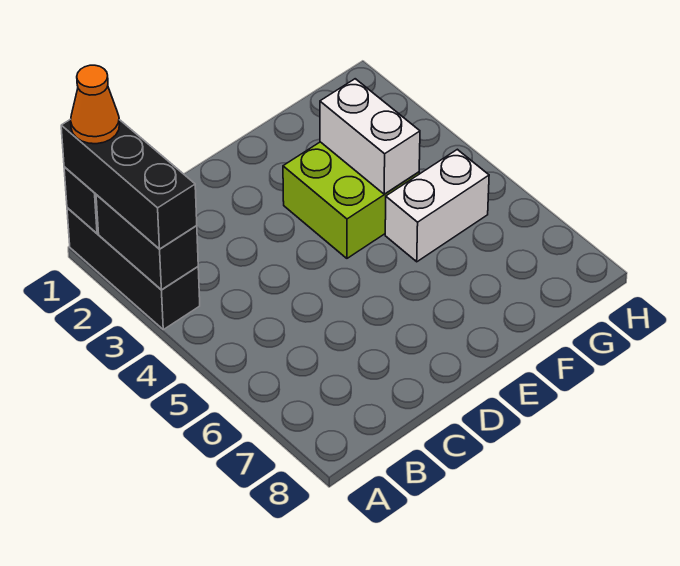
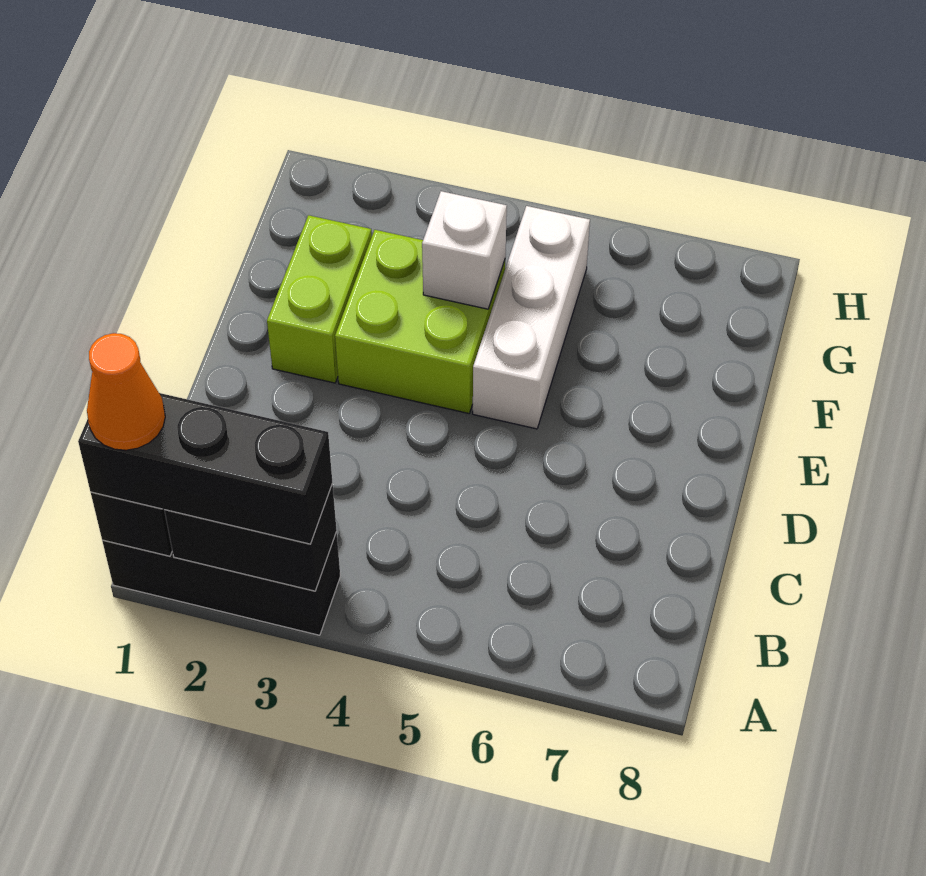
none -> lime brick E2:F2 level 1
white brick F3:F4 level 2 -> white brick F4 level 2
white brick F5:G5 level 1 -> white brick E5:G5 level 1

